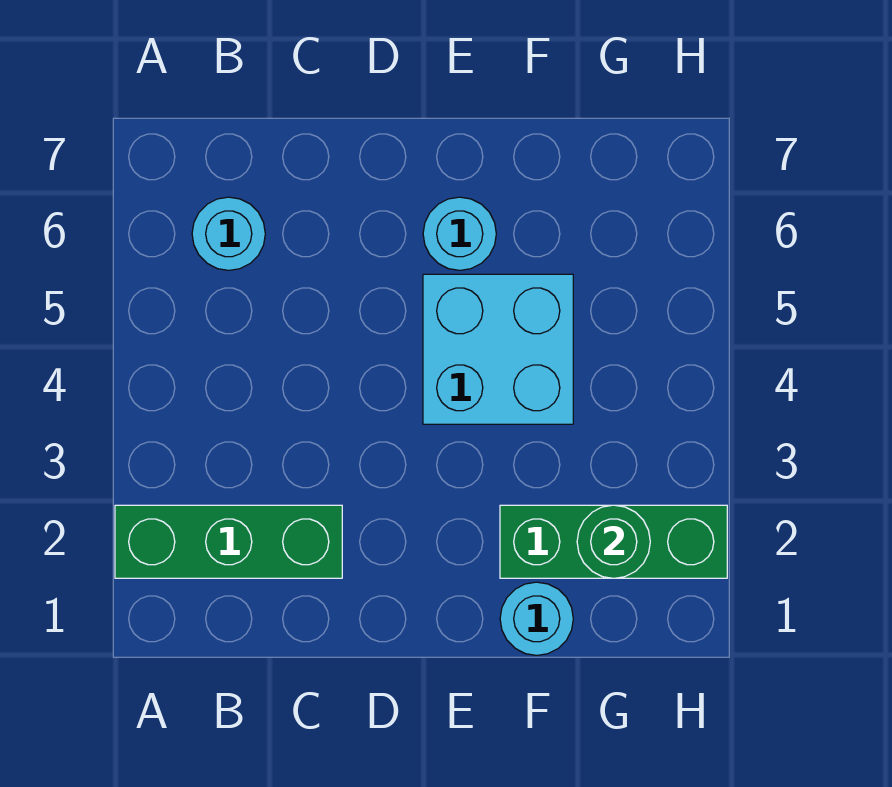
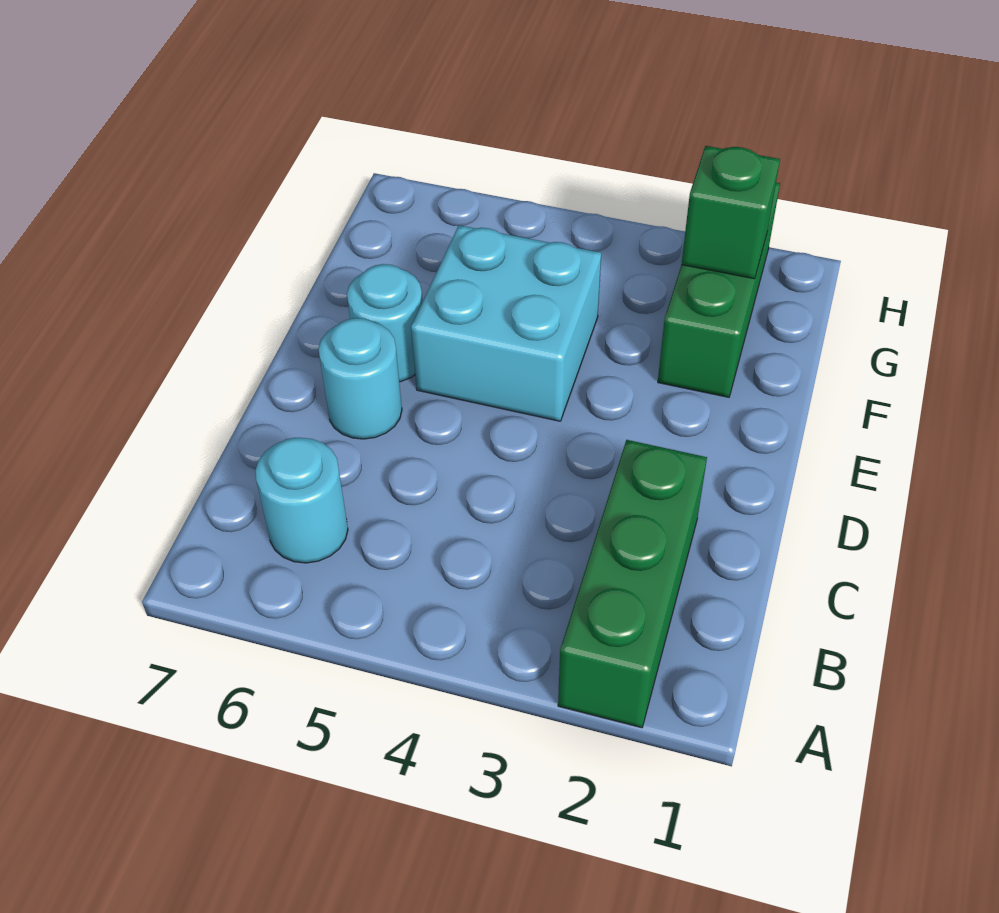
cyan round brick F1 level 1 -> cyan round brick D6 level 1
green round brick G2 level 2 -> green brick G2 level 2

